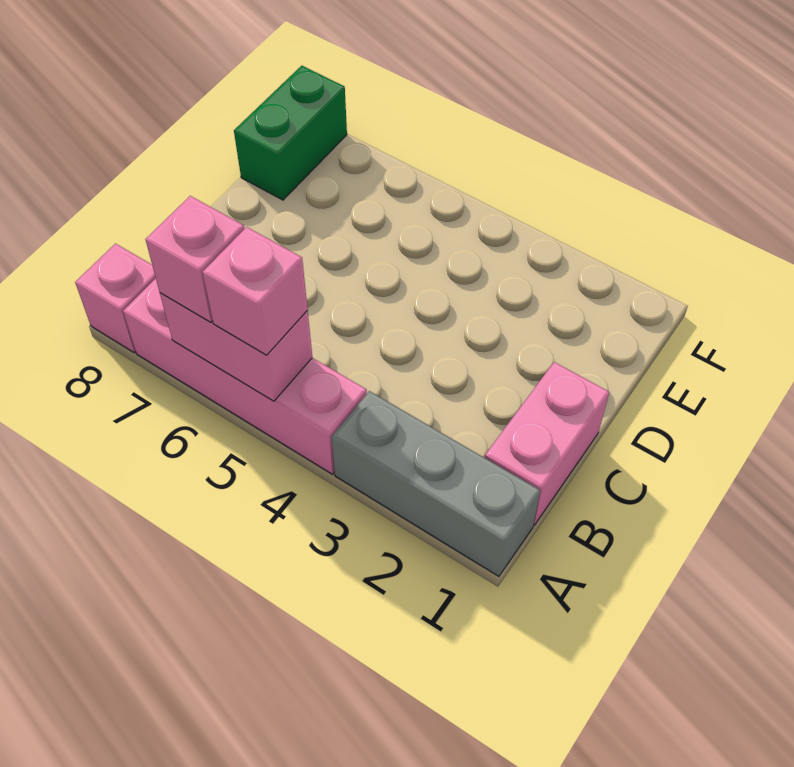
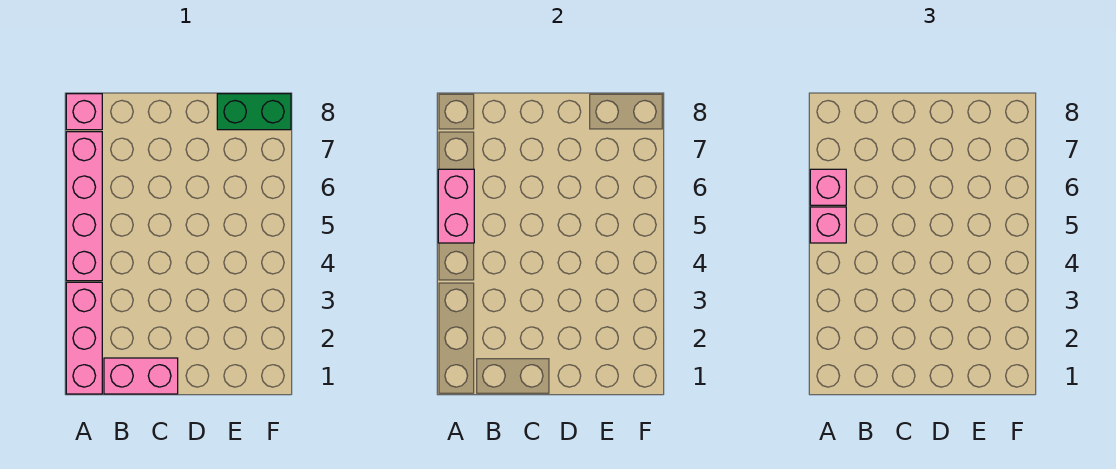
grey brick A1:A3 level 1 -> pink brick A1:A3 level 1

